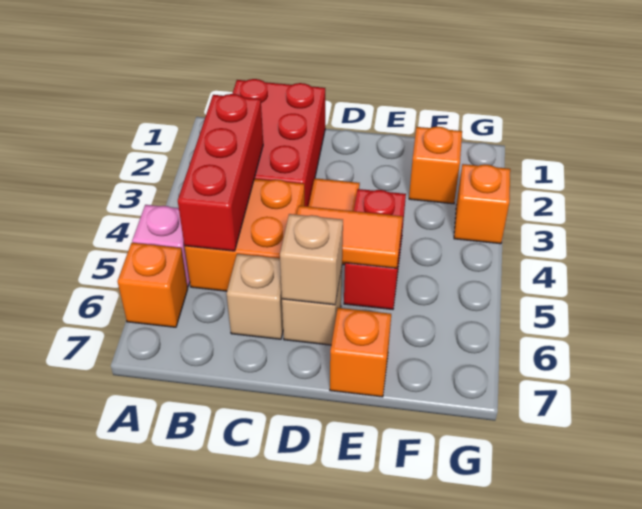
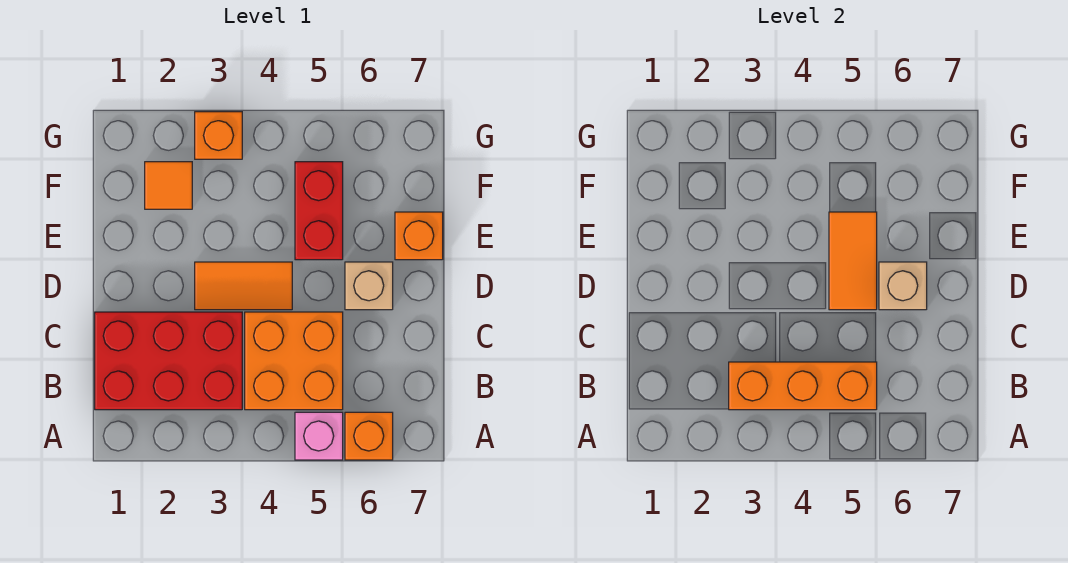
red brick B3:B5 level 2 -> orange brick B3:B5 level 2
tan brick C6 level 1 -> none
red brick E4:E5 level 1 -> red brick E5:F5 level 1
orange brick F2 level 1 -> orange tile F2 level 1

